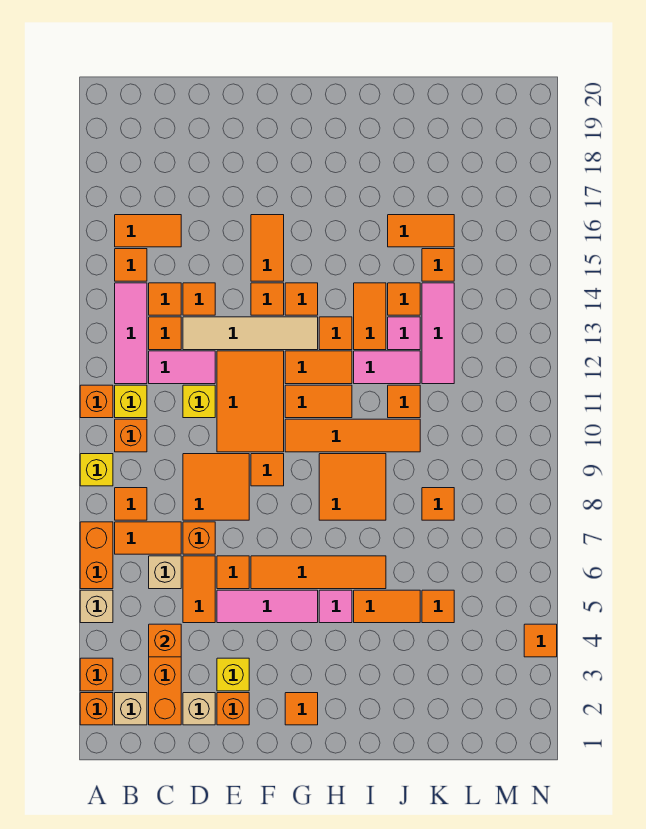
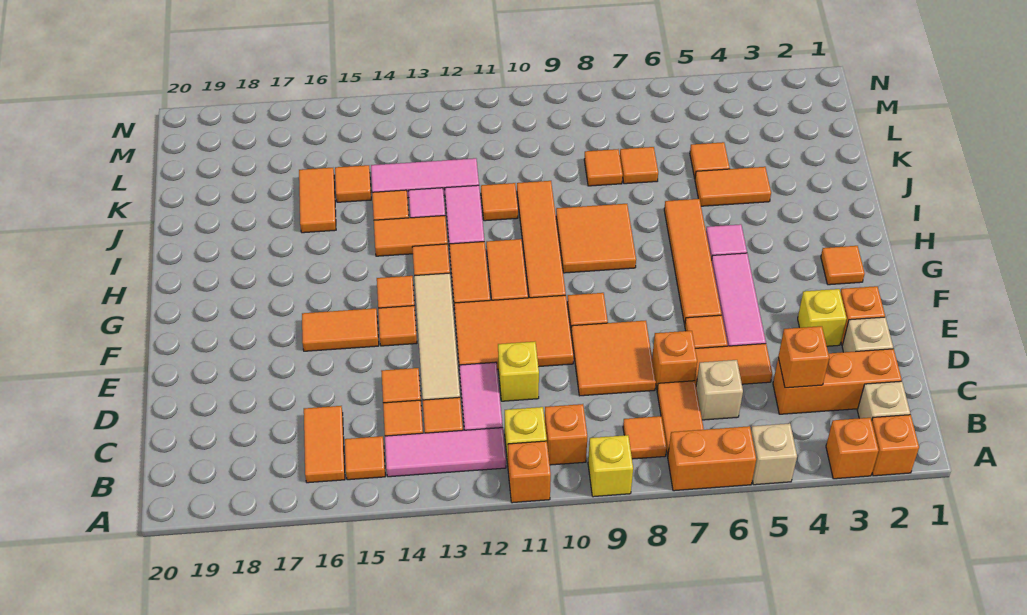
orange tile I5:J5 level 1 -> orange tile J4:J5 level 1
orange tile N4 level 1 -> orange tile K7 level 1

